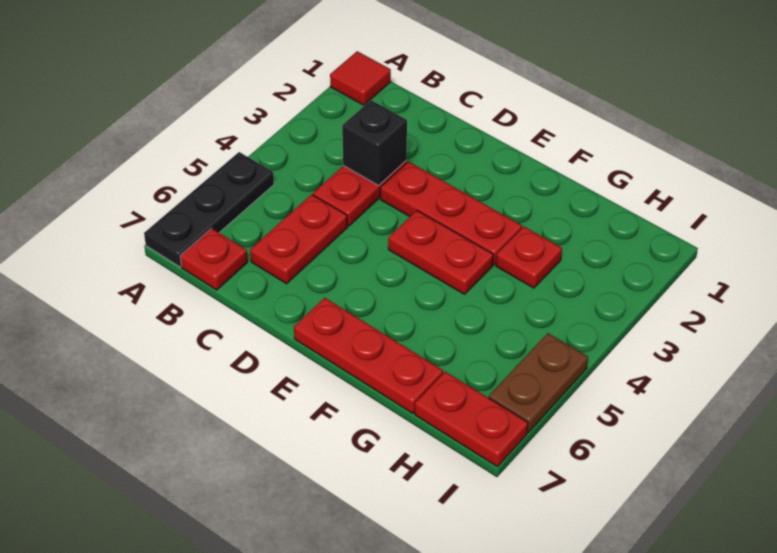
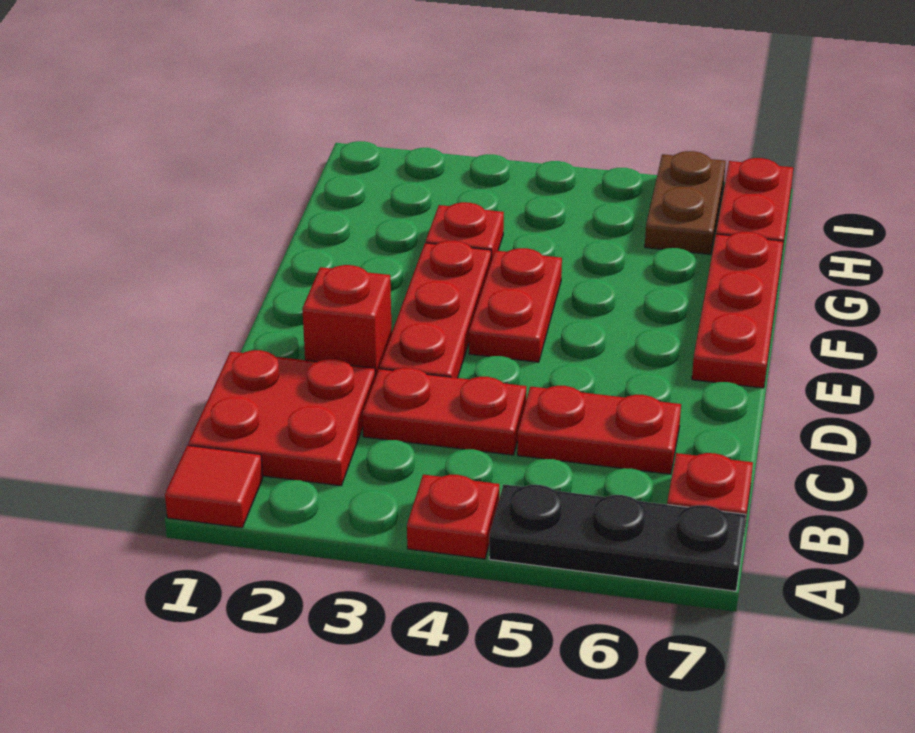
none -> red plate A4 level 1
none -> red plate B1:C2 level 1
black brick C3 level 2 -> none
none -> red brick D2 level 1
brown plate I5:I6 level 1 -> brown plate H6:I6 level 1

